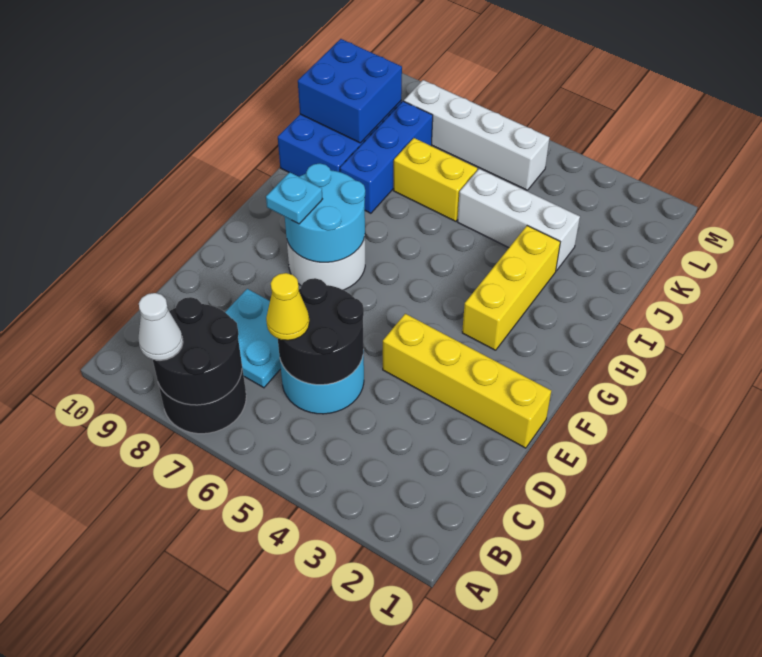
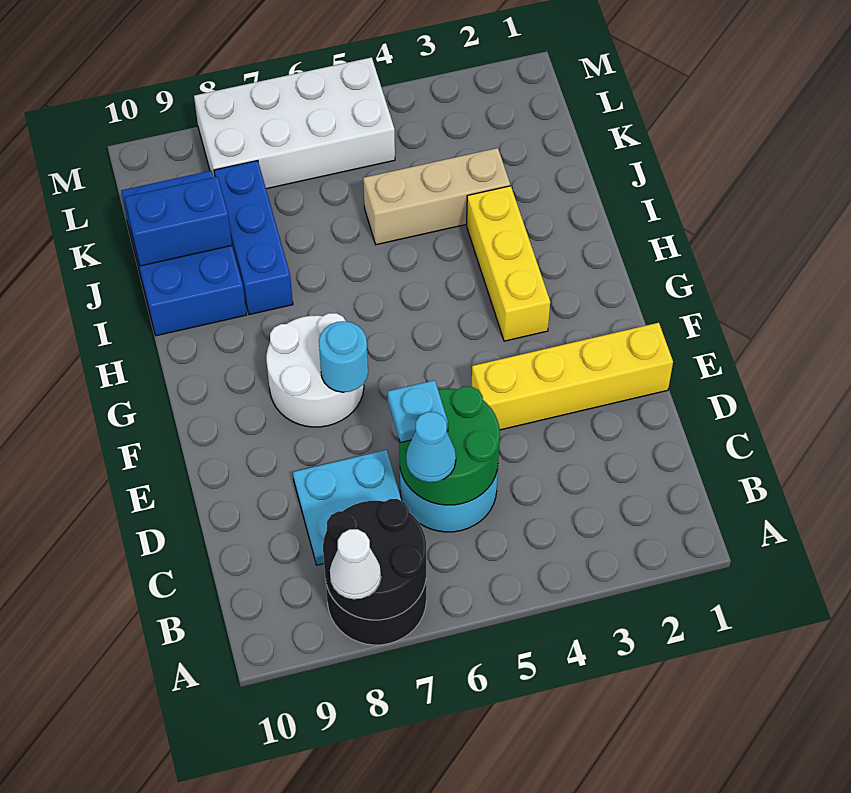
black round brick C5:D6 level 2 -> green round brick C5:D6 level 2
yellow cone C6 level 3 -> cyan cone C6 level 3
cyan round brick F7:G8 level 2 -> cyan round brick F7 level 2
cyan plate F8 level 3 -> cyan plate D6 level 3
white brick J3:J5 level 1 -> tan brick J3:J5 level 1
yellow brick J6:J7 level 1 -> none
blue brick J9:K10 level 2 -> blue brick J9:J10 level 2
white brick L5:L8 level 1 -> white brick L5:M8 level 1

